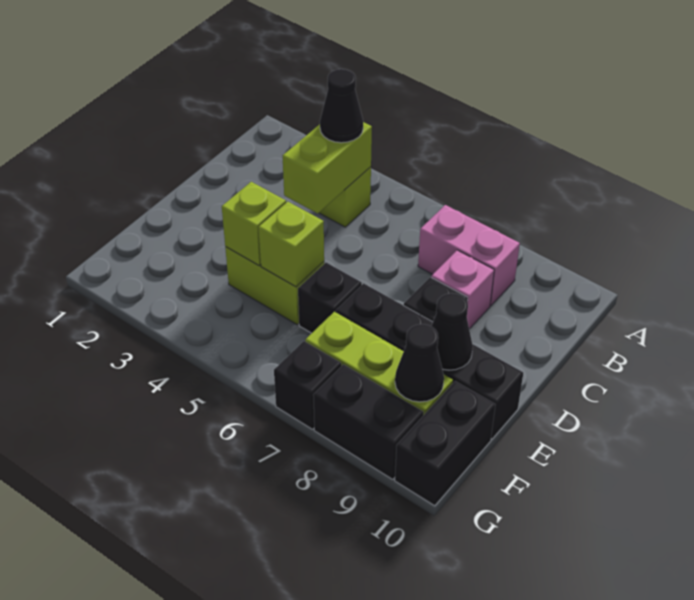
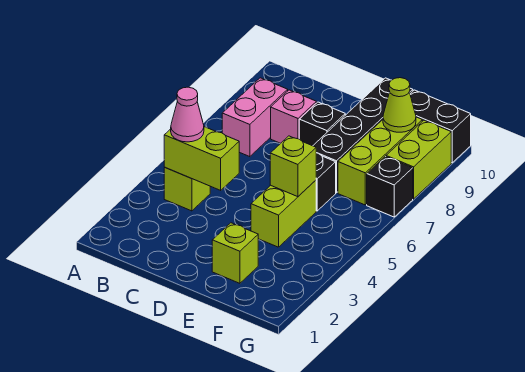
black cone B4 level 3 -> pink cone B4 level 3
lime brick E4 level 2 -> lime brick E2 level 1
black cone E9 level 2 -> none
black cone F9 level 2 -> lime cone F9 level 2
black brick G8:G9 level 1 -> lime brick G8:G9 level 1

